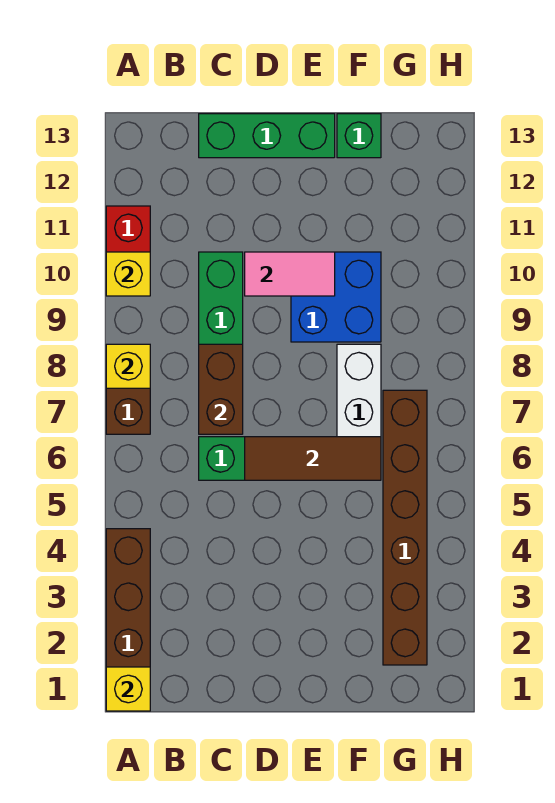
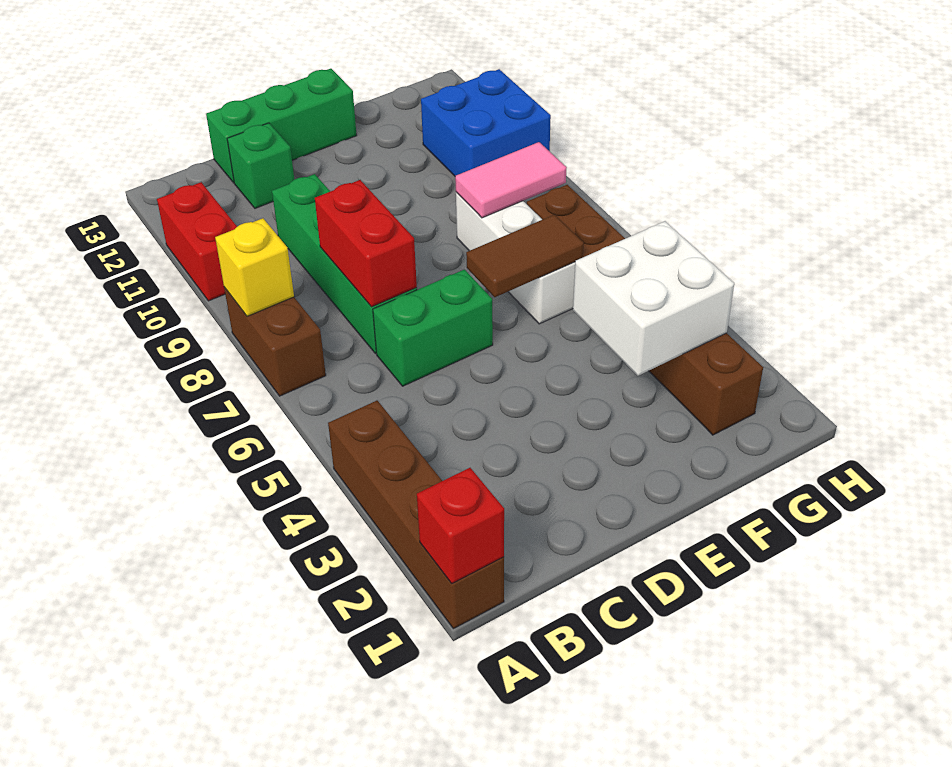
yellow brick A1 level 2 -> red brick A1 level 2
yellow brick A10 level 2 -> none
brown brick C7:C8 level 2 -> red brick C7:C8 level 2
brown tile D6:F6 level 2 -> brown tile E6:F6 level 2
pink tile D10:E10 level 2 -> pink tile F8:G8 level 2
blue brick E9:F10 level 1 -> blue brick G10:H11 level 1
none -> white brick F3:G4 level 2
green brick F13 level 1 -> green brick C12 level 1

